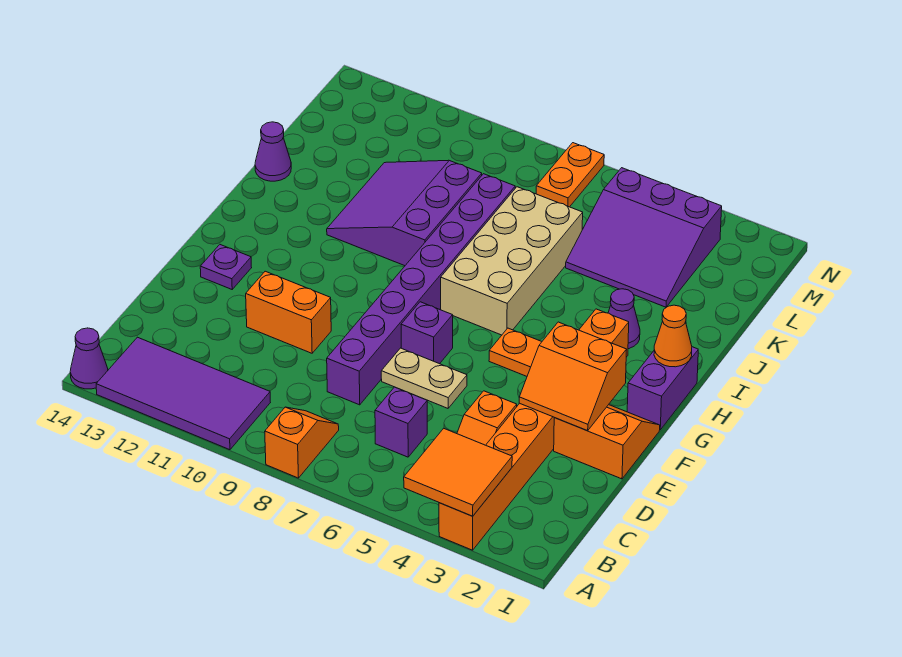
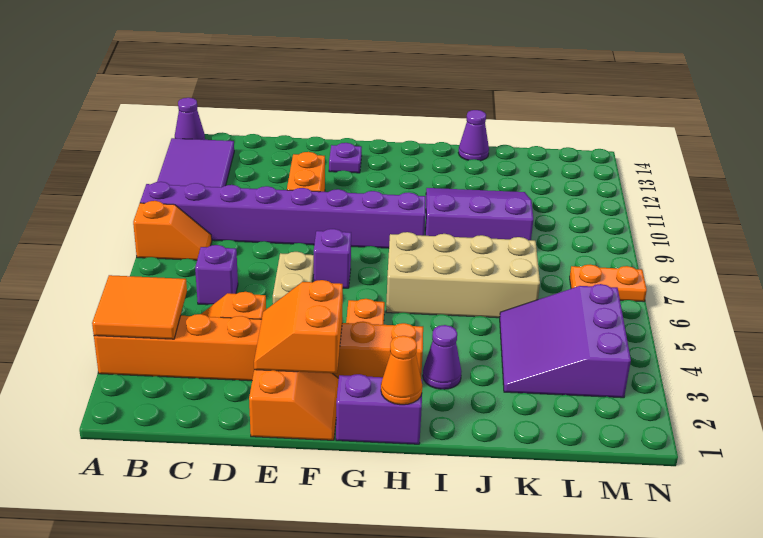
purple brick D8:K8 level 1 -> purple brick A9:H9 level 1

